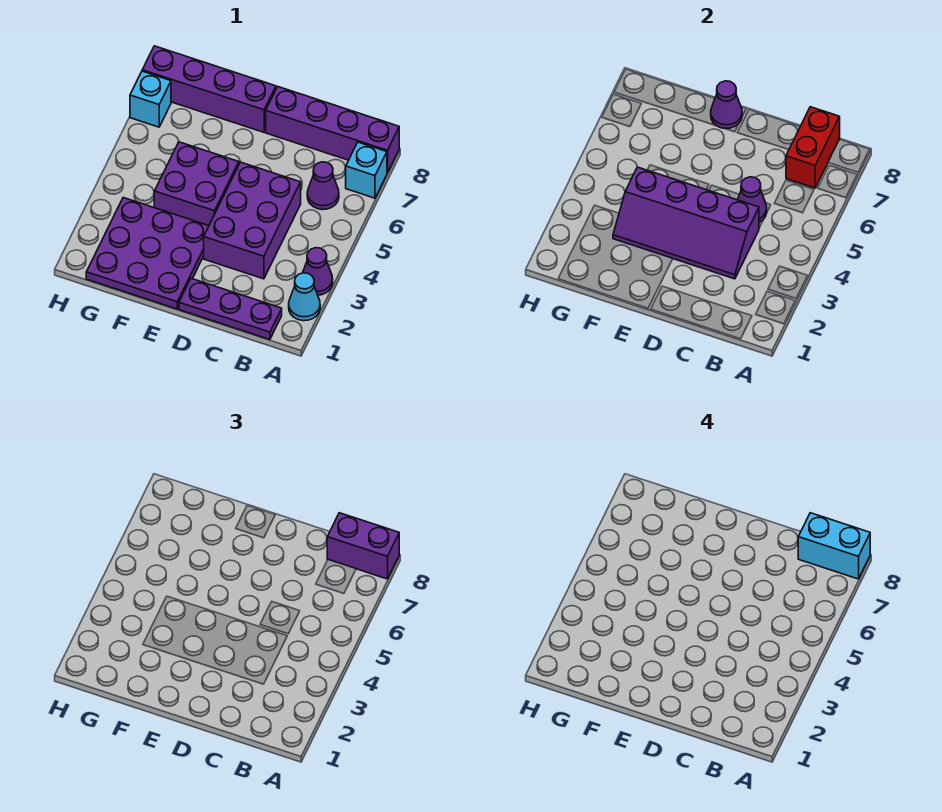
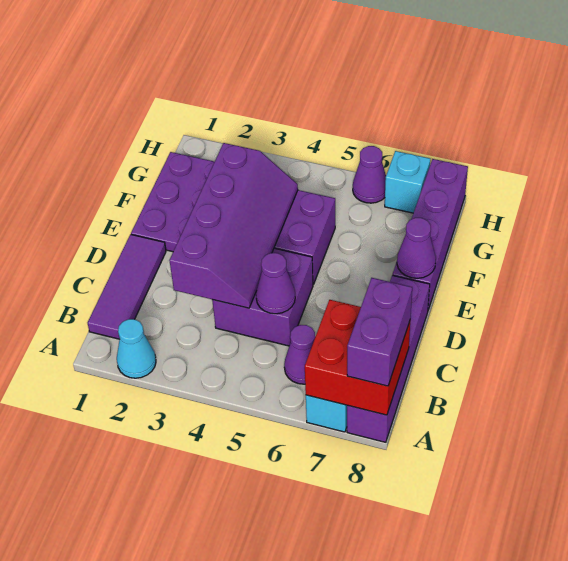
purple cone A3 level 1 -> purple cone H6 level 1
cyan brick A8:B8 level 4 -> none
purple plate B1:D1 level 1 -> purple tile B1:D1 level 1
red brick B7:B8 level 2 -> red brick A7:B8 level 2
purple brick C3:D5 level 1 -> purple brick C4:D5 level 1
purple slope C3:F4 level 2 top 4 -> purple slope C3:F4 level 2 top 3

